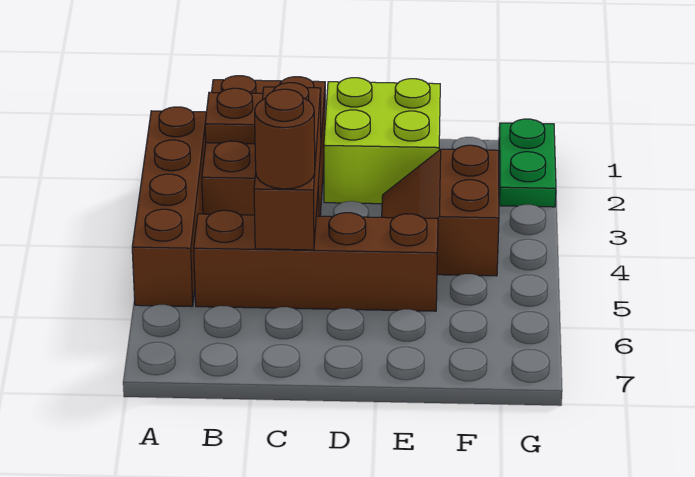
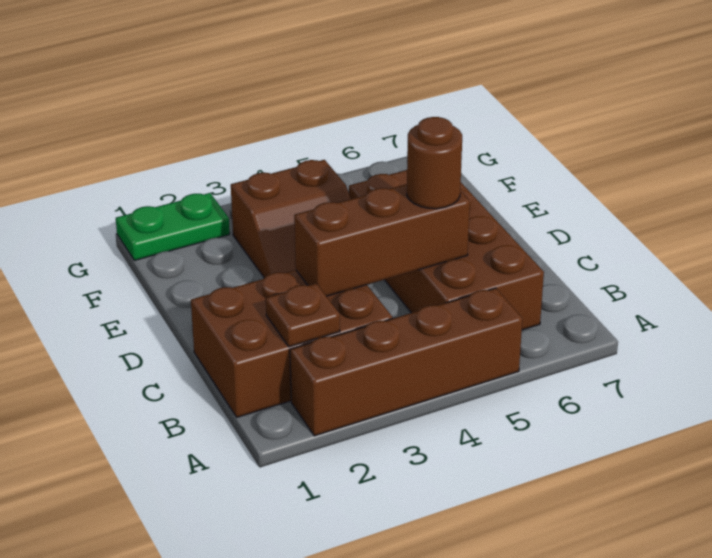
brown brick B5:E5 level 1 -> brown brick B5:E6 level 1
lime brick D1:E2 level 1 -> none

